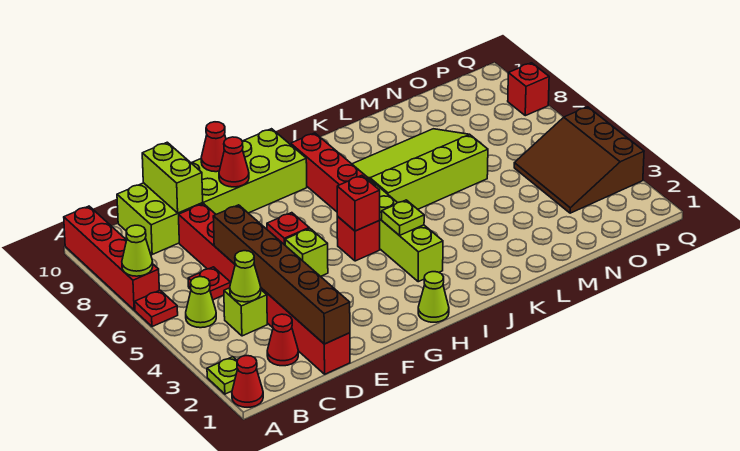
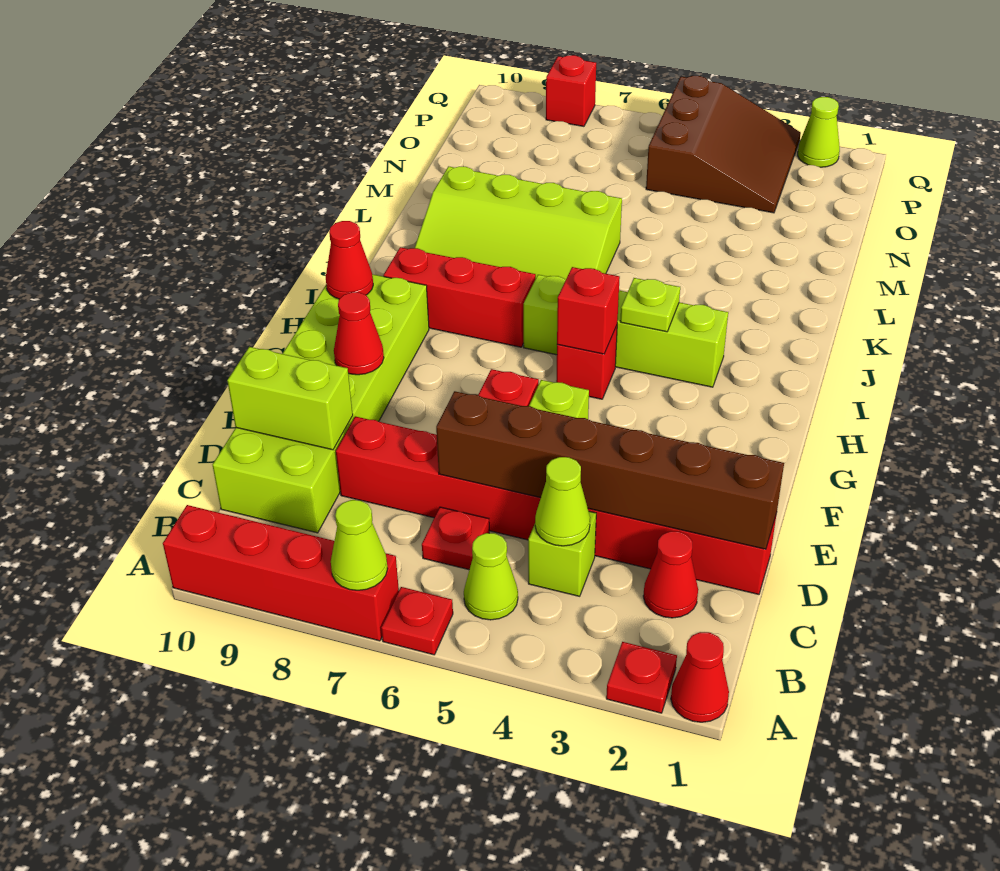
lime plate A2 level 1 -> red plate A2 level 1
red cone F10 level 2 -> red cone H10 level 2
lime cone H1 level 1 -> lime cone Q2 level 1
lime slope J6:M8 level 1 top 6 -> lime slope J6:L9 level 1 top L
brown slope O3:Q5 level 1 top Q -> brown slope O3:Q5 level 1 top 5

